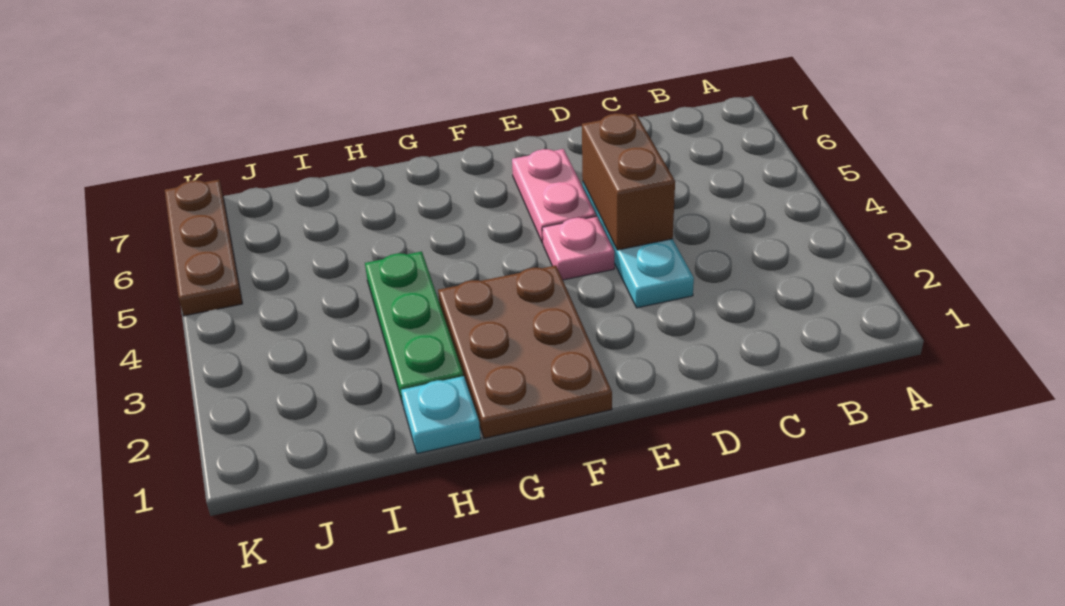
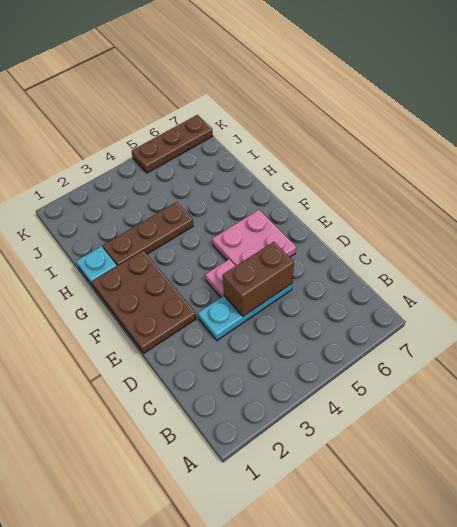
pink plate E5:E6 level 1 -> pink plate E5:F6 level 1
brown plate F1:G3 level 1 -> brown plate E1:G2 level 1
green plate H2:H4 level 1 -> brown plate H2:H4 level 1

